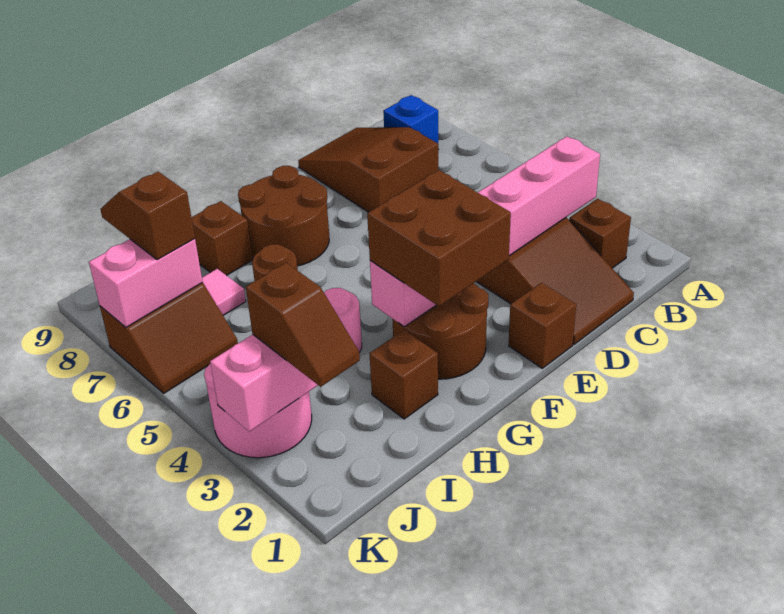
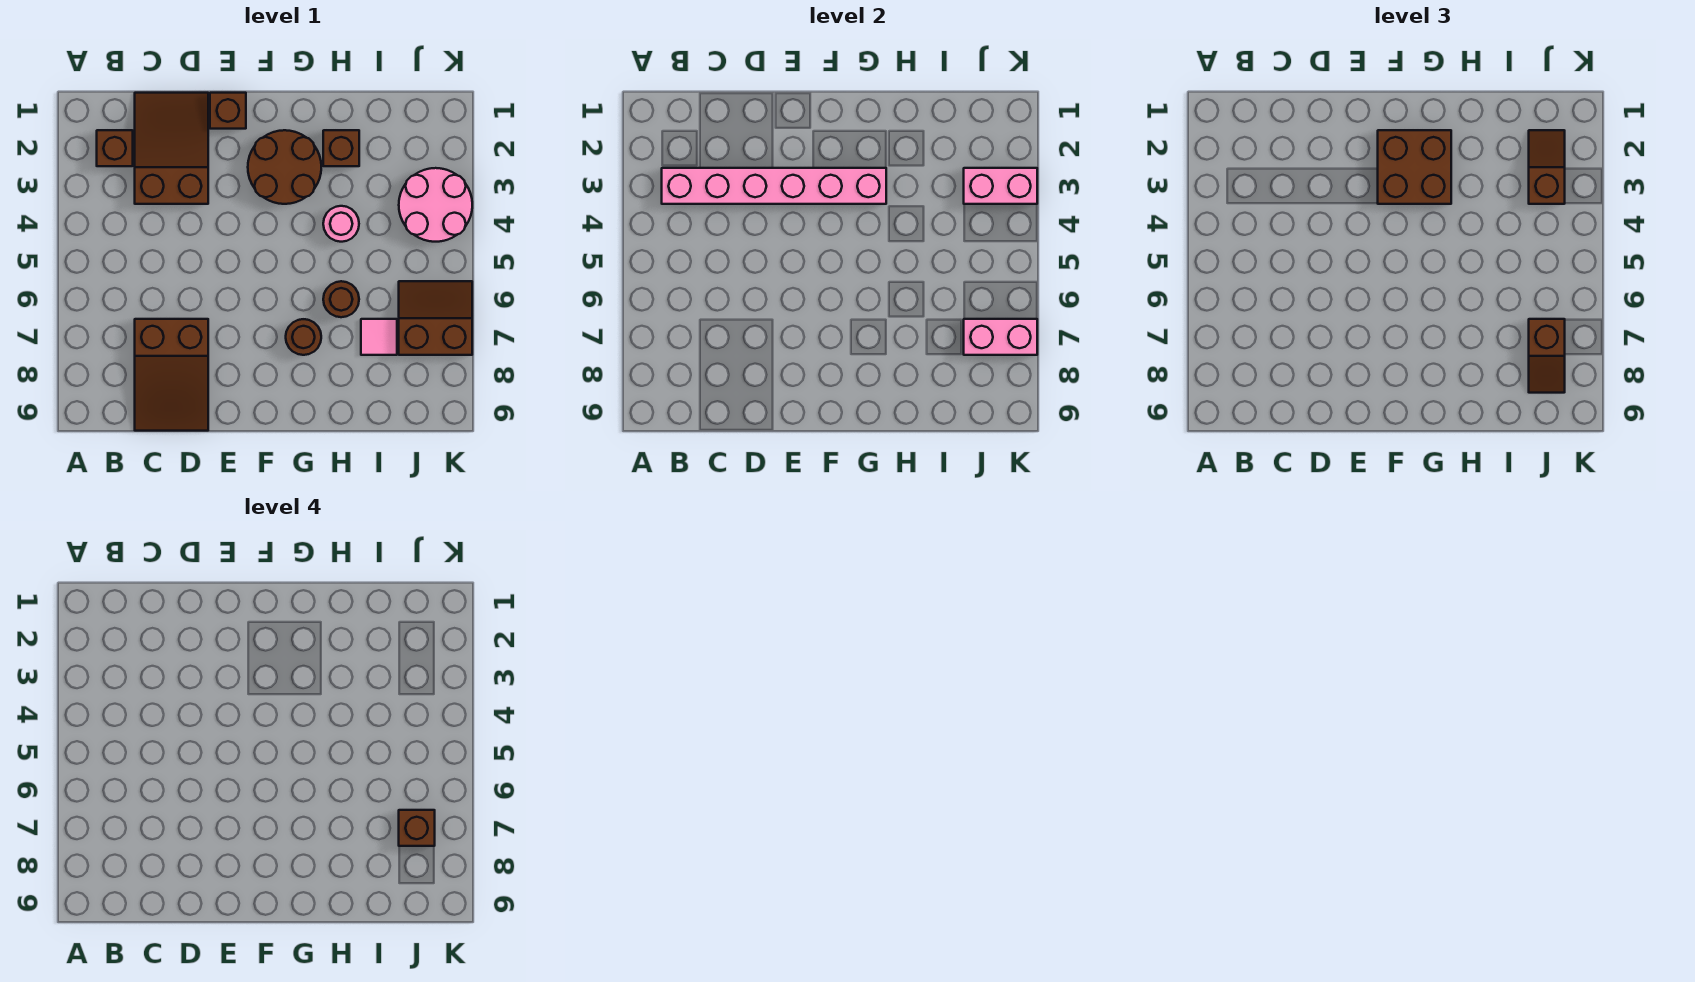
blue brick B8 level 1 -> none
brown round brick F7:G8 level 1 -> brown round brick G7 level 1
brown brick H8 level 1 -> brown brick J7 level 4

